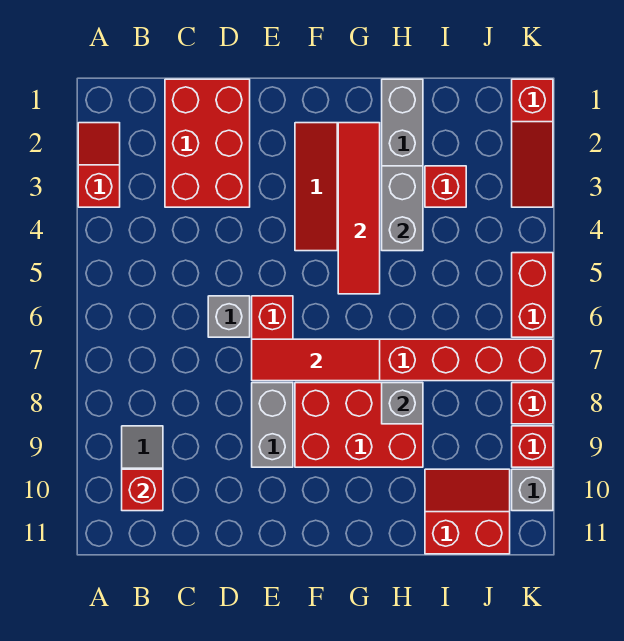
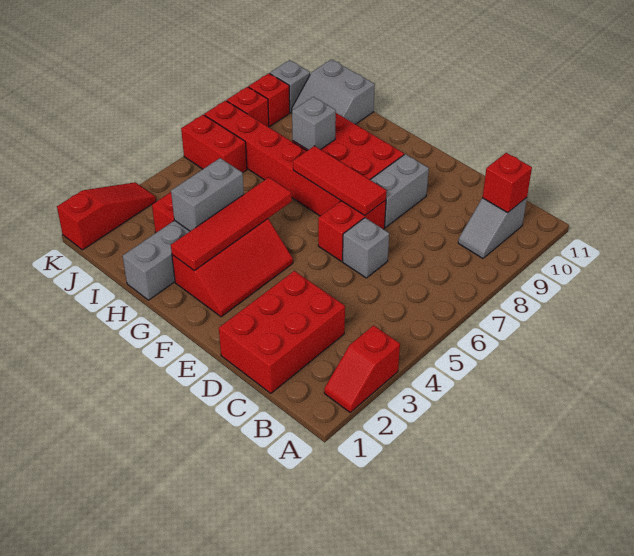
red slope I10:J11 level 1 top 11 -> grey slope I10:J11 level 1 top 11
red brick K5:K6 level 1 -> red brick J6:K6 level 1

